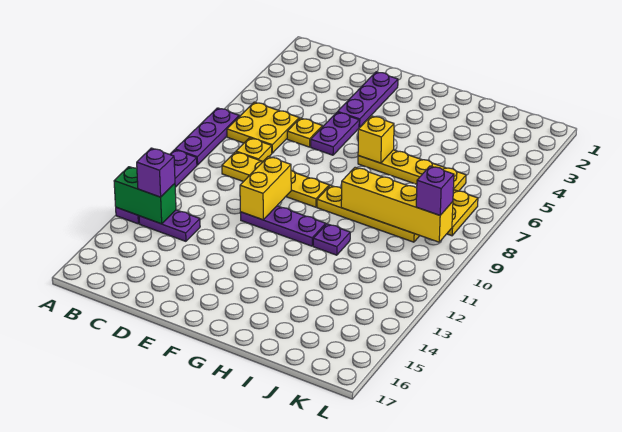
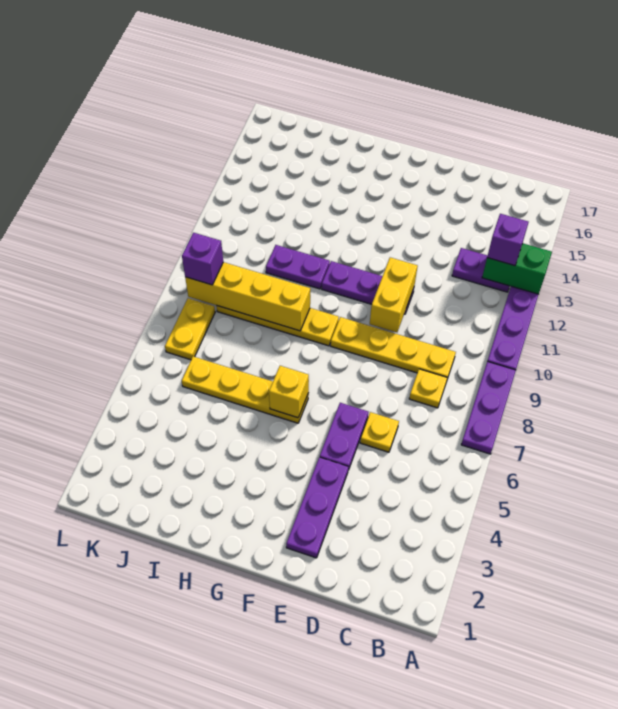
yellow plate B6:C7 level 1 -> none
purple plate H11 level 1 -> purple plate H11:I11 level 1

